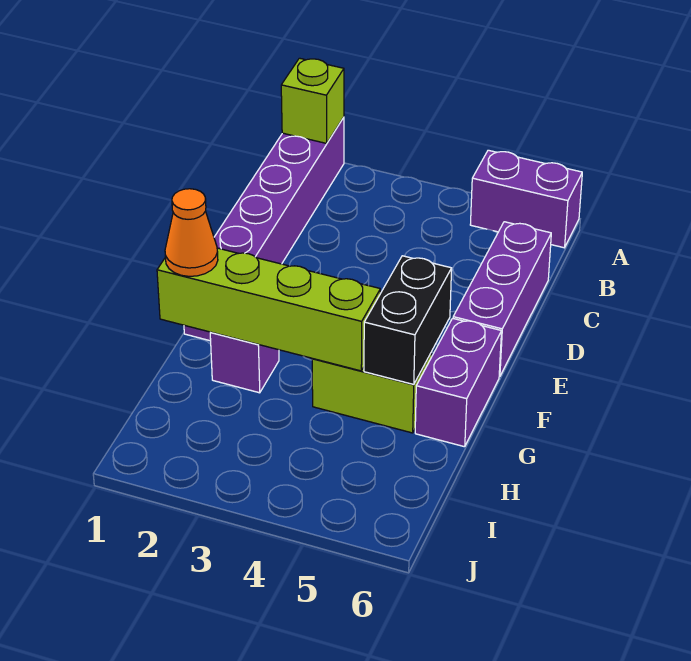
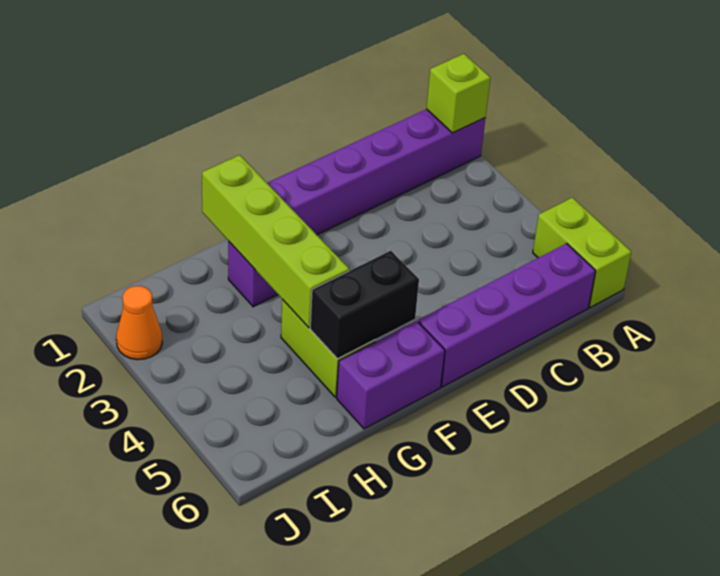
purple brick A5:A6 level 1 -> lime brick A5:A6 level 1
purple brick C6:E6 level 1 -> purple brick B6:E6 level 1
orange cone G1 level 3 -> orange cone J2 level 1

